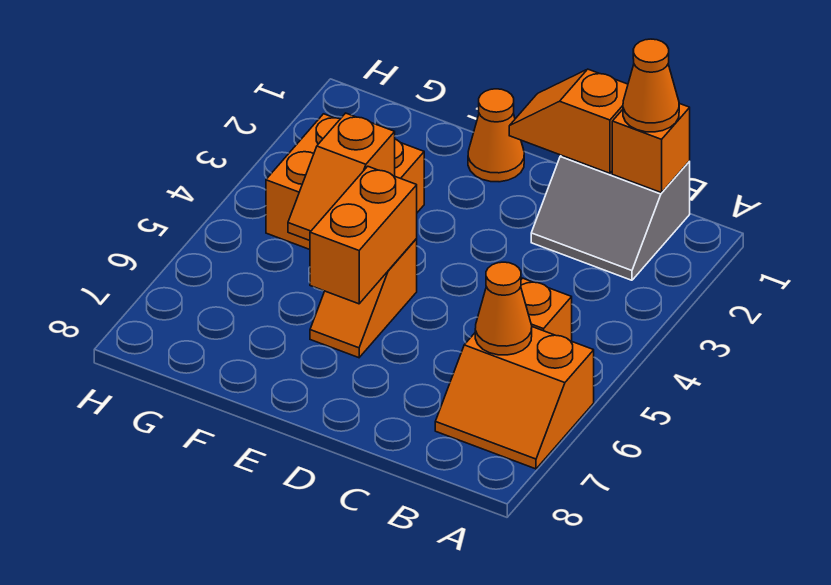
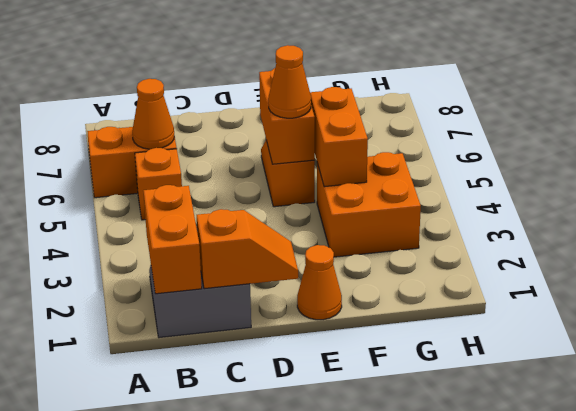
orange brick B1 level 2 -> orange brick B1:B2 level 2
orange cone B1 level 3 -> orange cone E5 level 3
orange slope F4:F5 level 2 top 4 -> orange brick F4:F5 level 2

